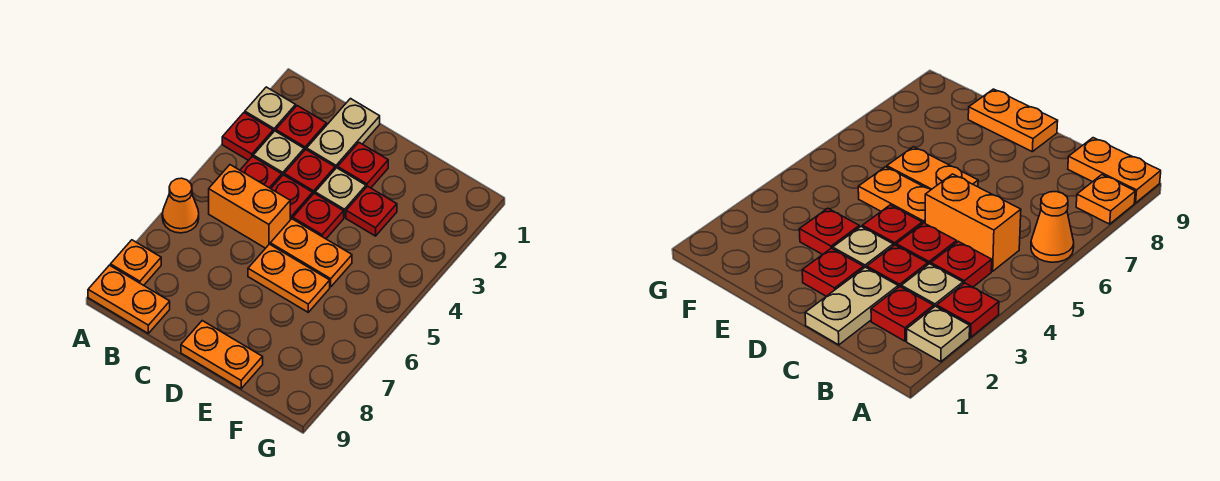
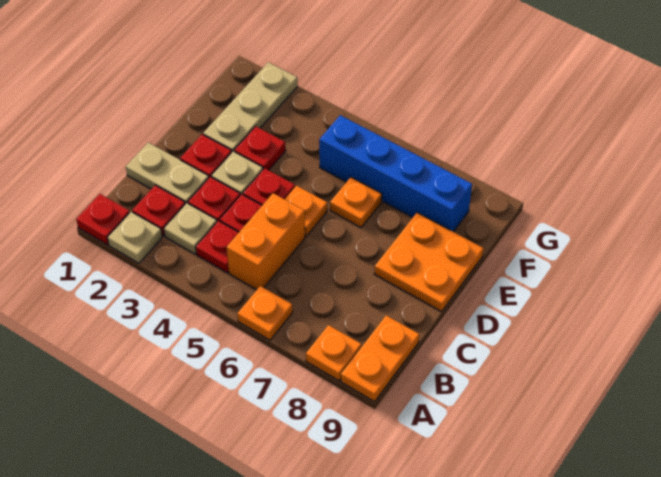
red plate A3 level 1 -> red plate A1 level 1
orange cone A6 level 1 -> orange plate A6 level 1
orange plate D5:E5 level 1 -> orange plate D5 level 1
orange plate D6:E6 level 1 -> orange plate E6 level 1
orange plate D9:E9 level 1 -> orange plate D8:E9 level 1
none -> tan plate E2:G2 level 1
none -> blue brick F5:F8 level 1

